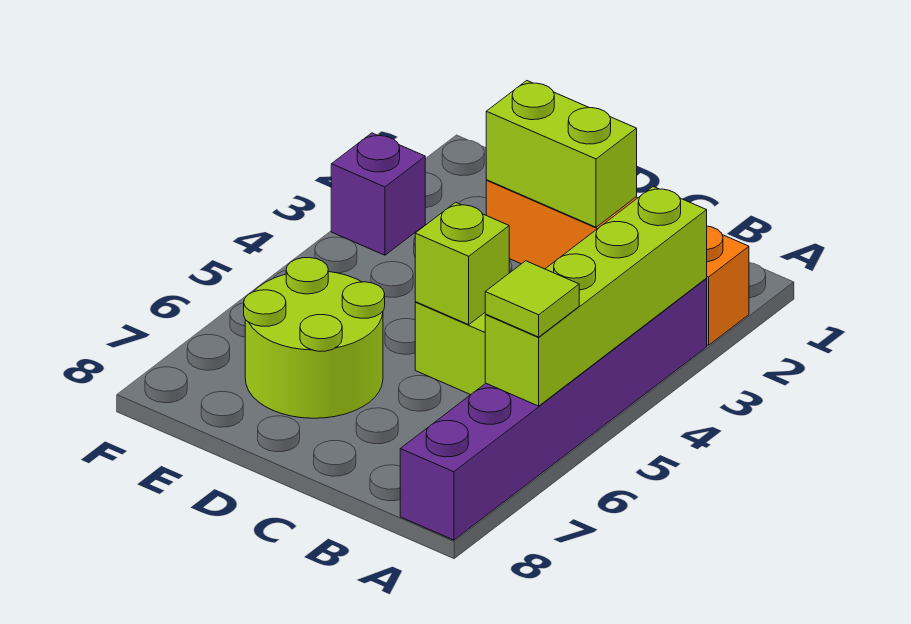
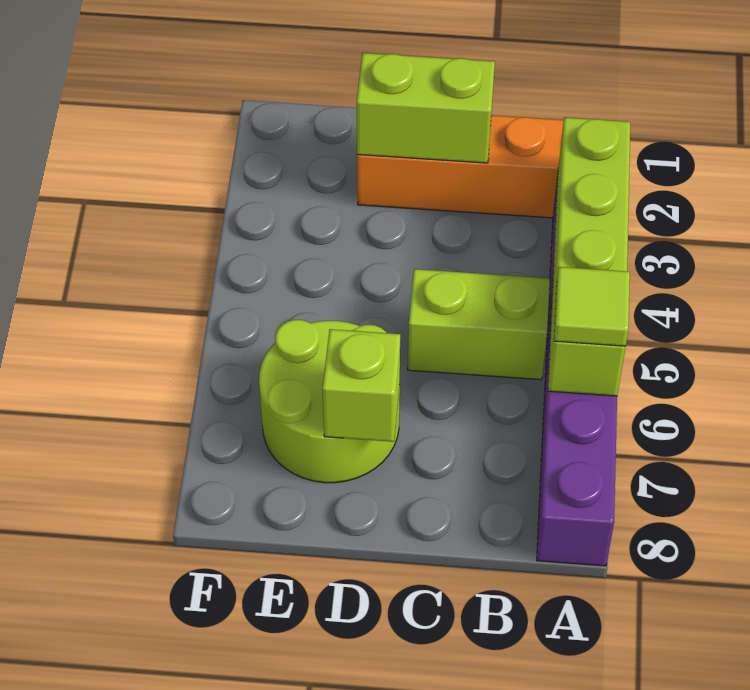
lime brick C5 level 2 -> lime brick D7 level 2
purple brick F3 level 1 -> none

